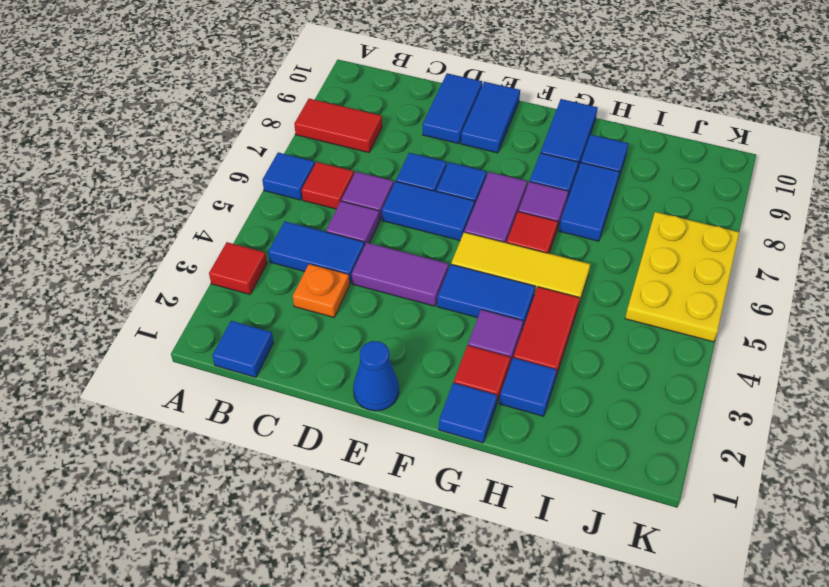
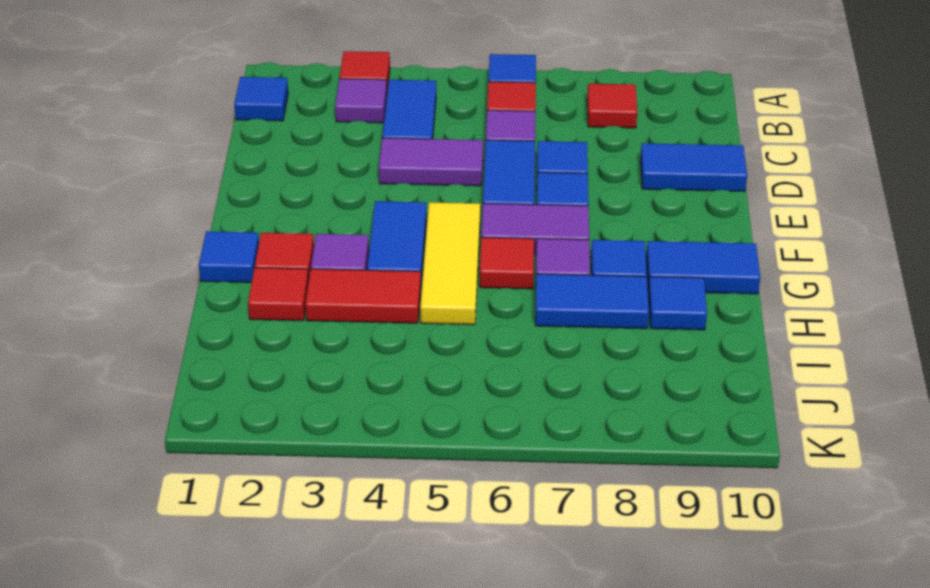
red tile A8:B8 level 1 -> red tile B8 level 1
orange plate C3 level 1 -> none
purple tile C5 level 1 -> purple tile B3 level 1
purple tile D4:E4 level 1 -> purple tile D4:D5 level 1
blue cone E1 level 1 -> none
blue tile E9:E10 level 1 -> none
blue tile H2 level 1 -> red tile H2 level 1
yellow plate J5:K7 level 1 -> none

